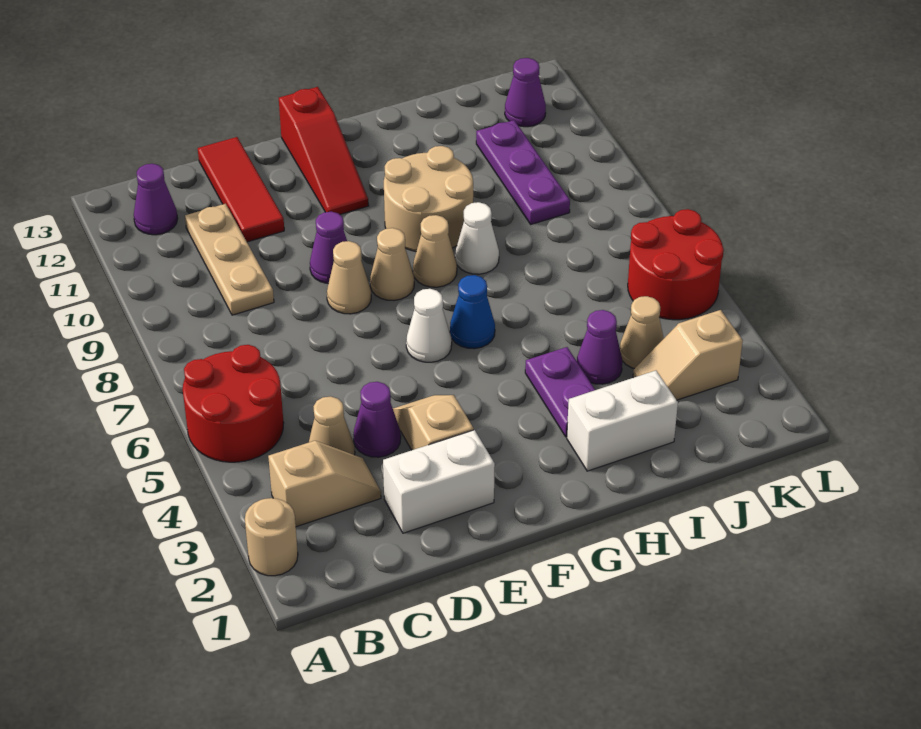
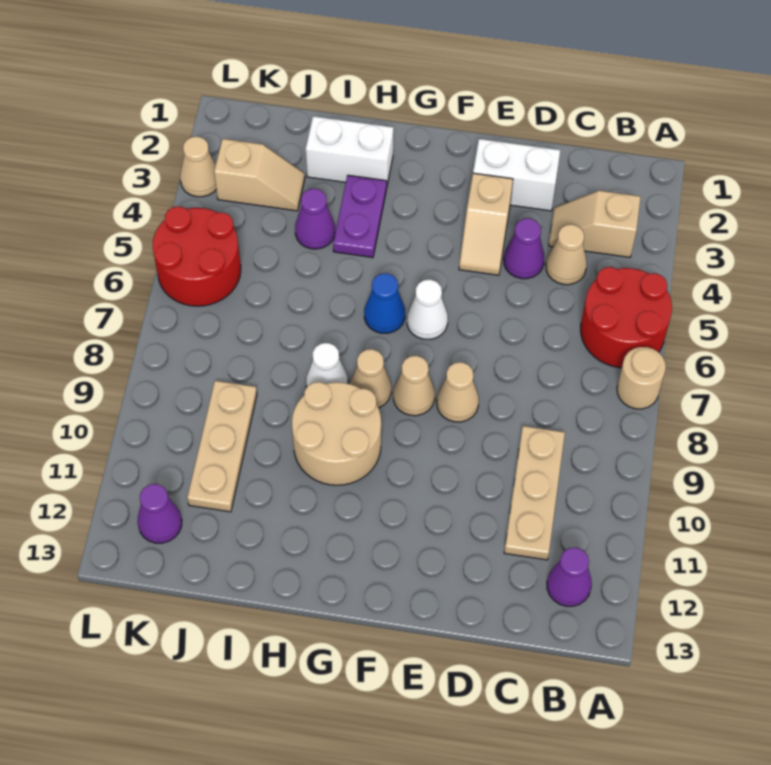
tan round brick A2 level 1 -> tan round brick A7 level 1
red tile D11:D13 level 1 -> none
purple cone E9 level 1 -> none
red slope F11:F13 level 1 top 13 -> none
tan cone J4 level 1 -> tan cone L3 level 1
purple plate J9:J11 level 1 -> tan plate J9:J11 level 1

